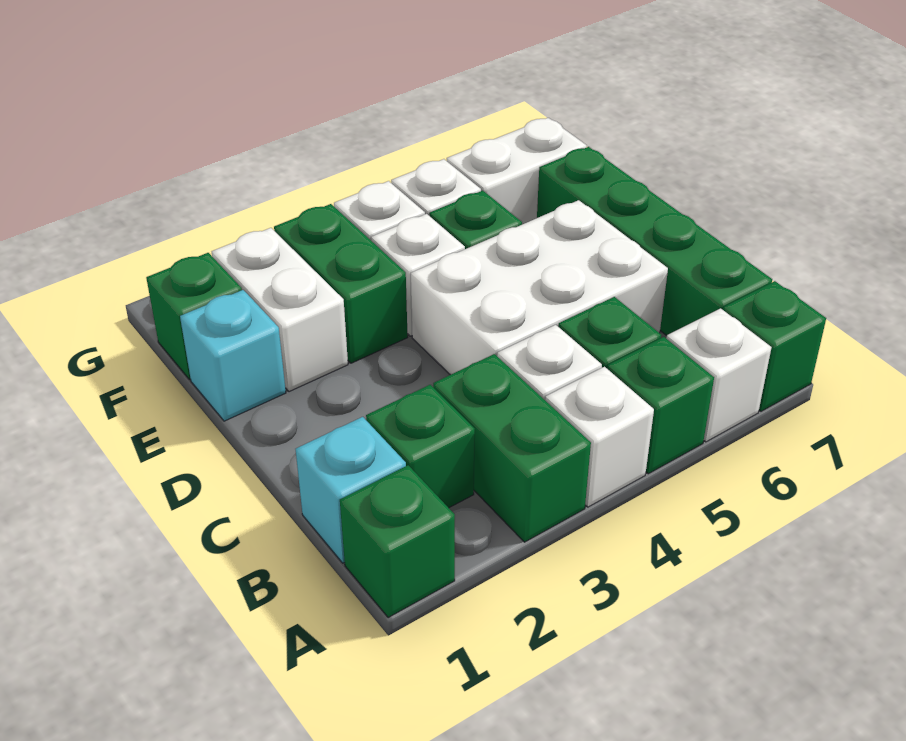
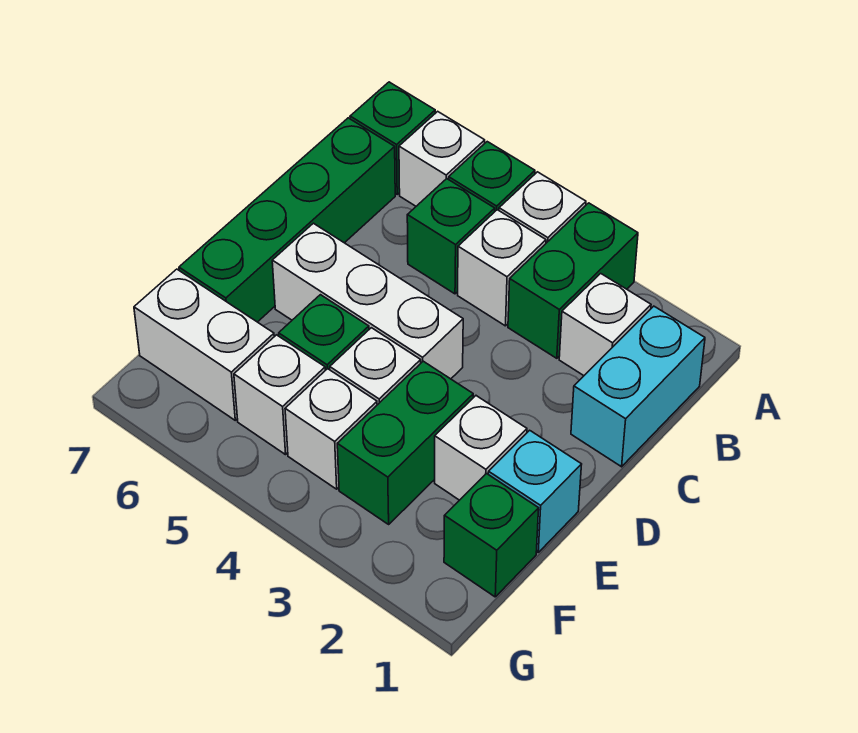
green brick A1 level 1 -> none
cyan brick B1 level 1 -> cyan brick B1:C1 level 1
green brick B2 level 1 -> white brick B2 level 1
white brick C4:D6 level 1 -> white brick D4:D6 level 1
white brick E2:F2 level 1 -> white brick E2 level 1

